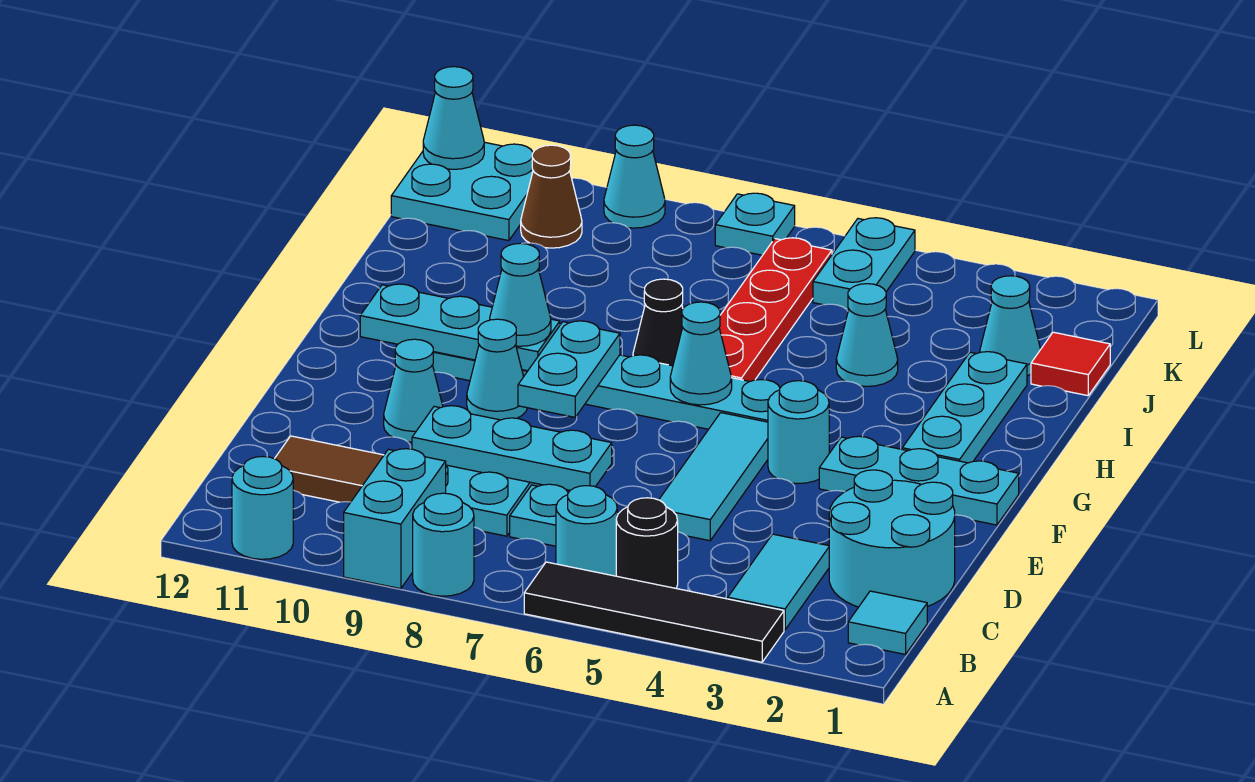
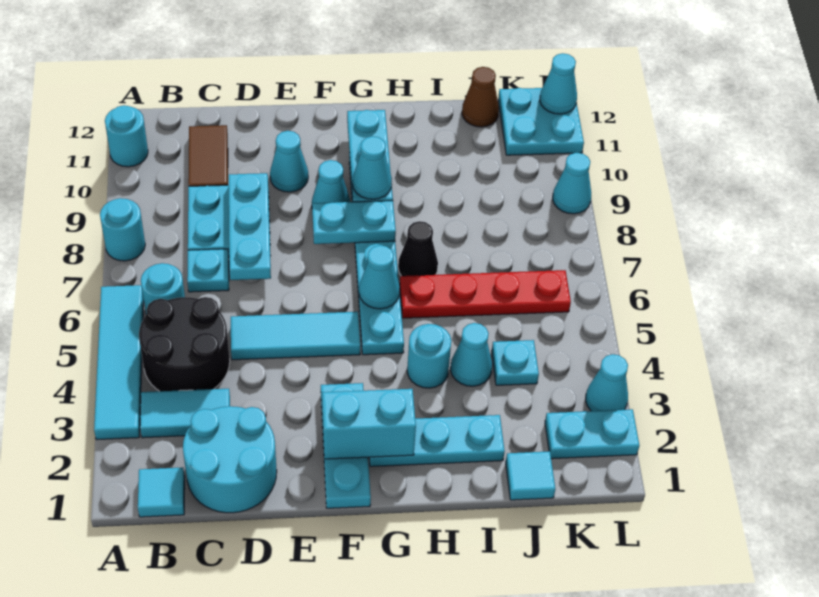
black tile A3:A6 level 1 -> cyan tile A3:A6 level 1
cyan brick A9:B9 level 1 -> cyan brick F2:G2 level 2
black round brick B5 level 1 -> black round brick B4:C5 level 1
cyan round brick F4 level 1 -> cyan round brick H4 level 1
red tile J1 level 1 -> cyan tile J1 level 1
cyan cone J2 level 1 -> cyan cone L3 level 1
cyan plate K5:L5 level 1 -> cyan plate K2:L2 level 1
brown cone K10 level 1 -> brown cone J12 level 1
cyan plate L7 level 1 -> cyan plate J4 level 1

